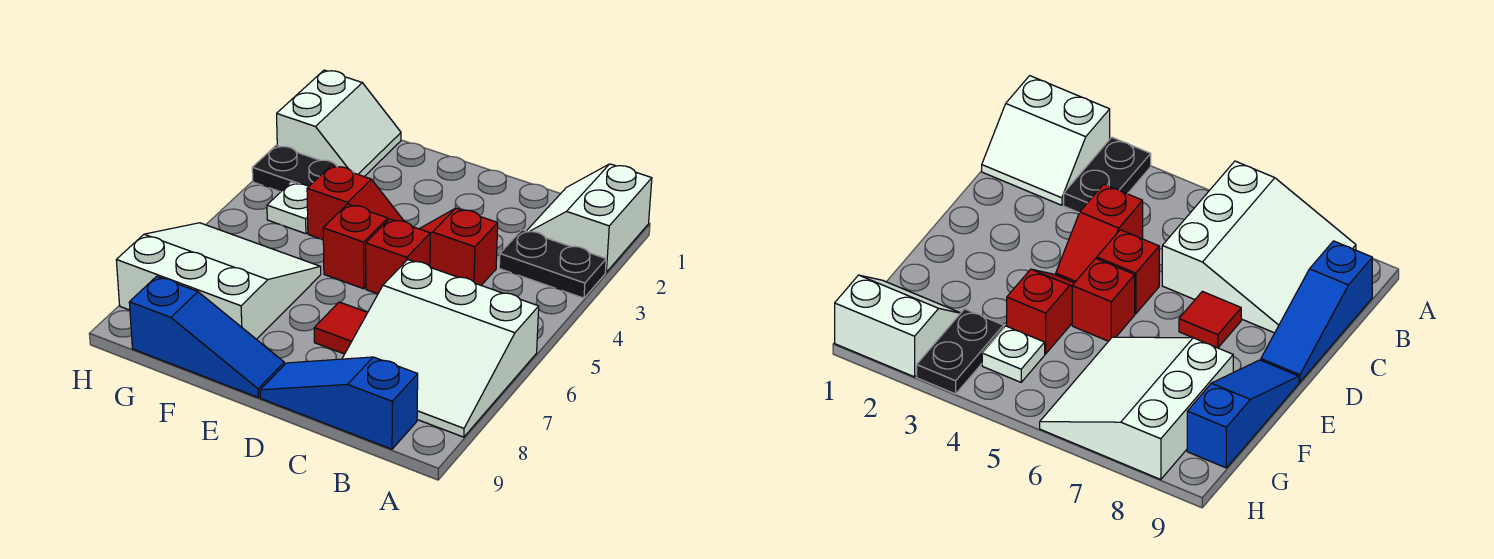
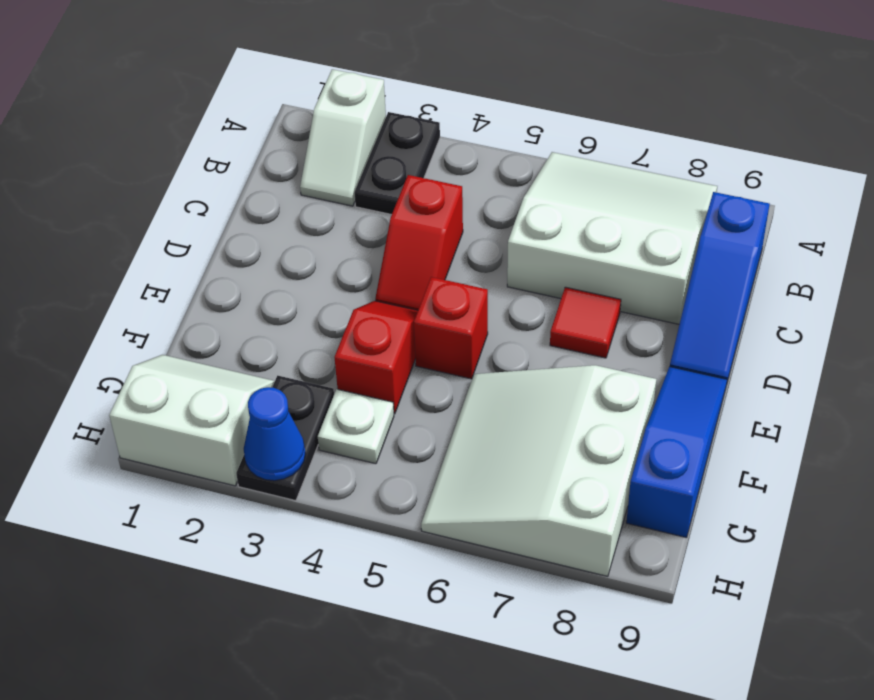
white slope A1:B2 level 1 top A -> white slope A2:B2 level 1 top A
white slope A6:C8 level 1 top 6 -> white slope A6:C8 level 1 top C
red brick D5 level 1 -> none
none -> blue cone H3 level 2

